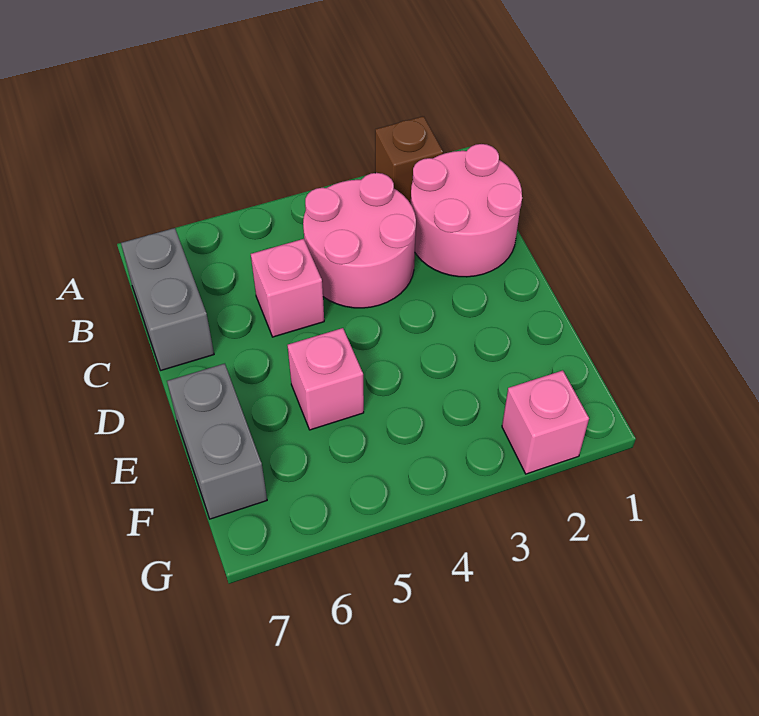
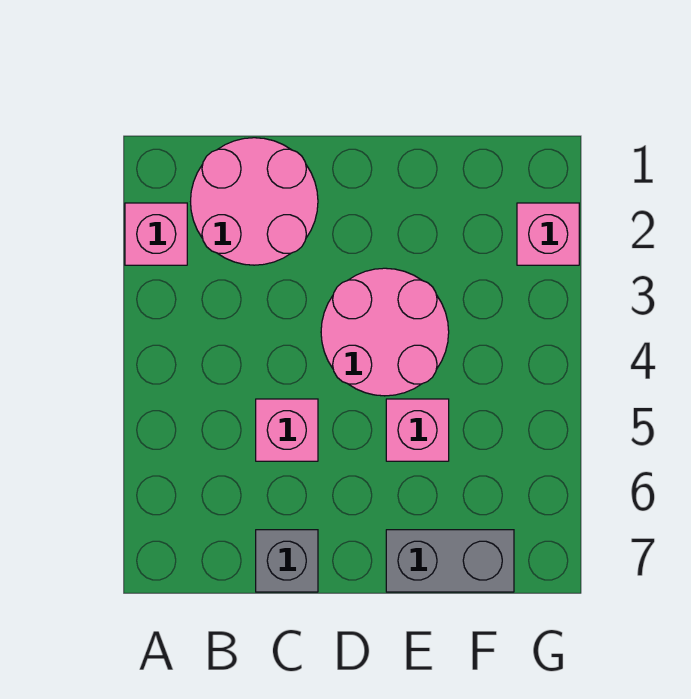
brown brick A2 level 1 -> pink brick A2 level 1
pink round brick B3:C4 level 1 -> pink round brick D3:E4 level 1
grey brick B7:C7 level 1 -> grey brick C7 level 1

